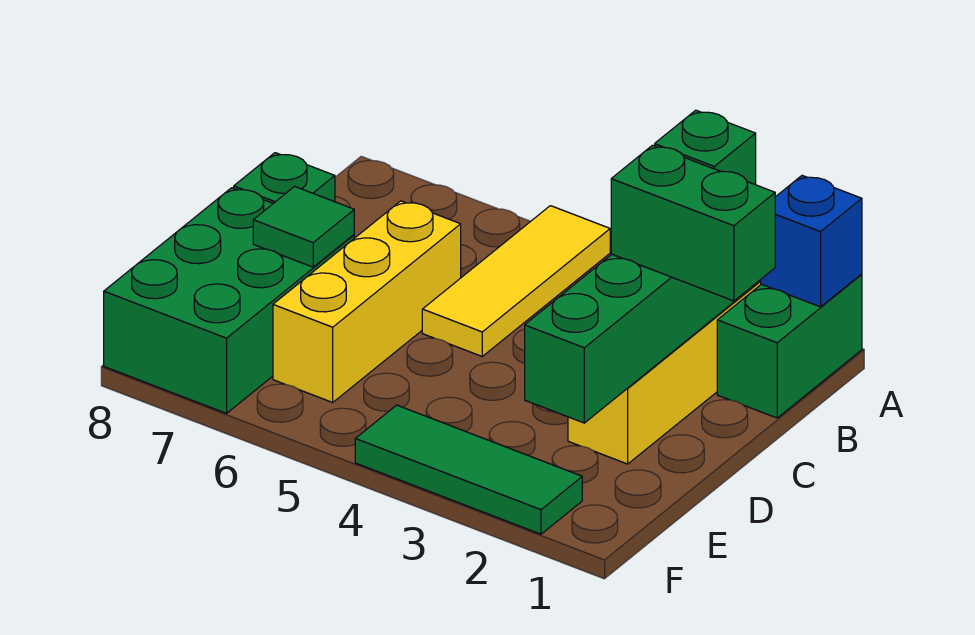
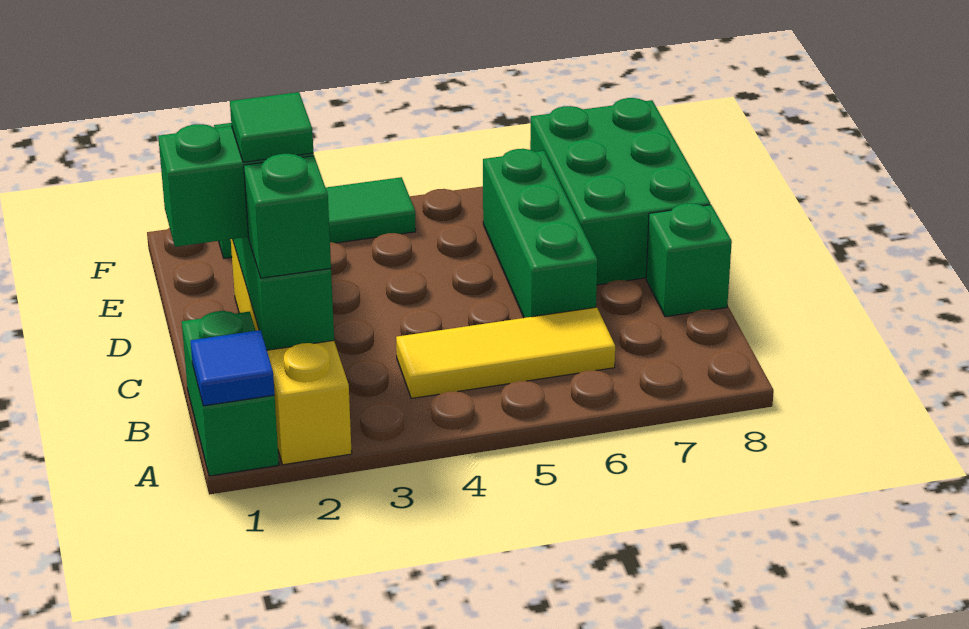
blue brick A1 level 2 -> blue tile A1 level 2
yellow tile A5:C5 level 1 -> yellow tile B4:B6 level 1
yellow brick C6:E6 level 1 -> green brick C6:E6 level 1
green tile D7 level 2 -> green tile C2 level 4

